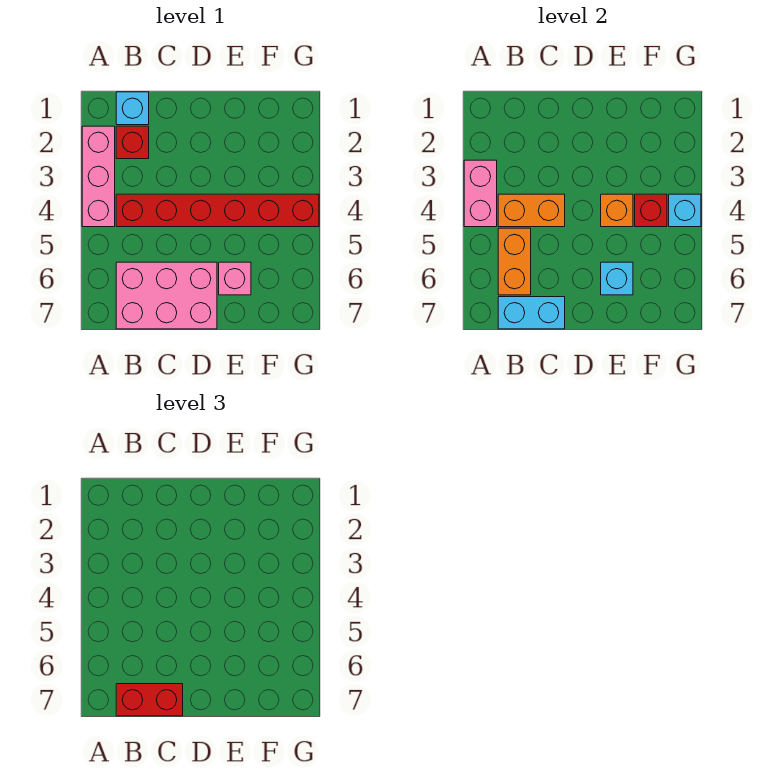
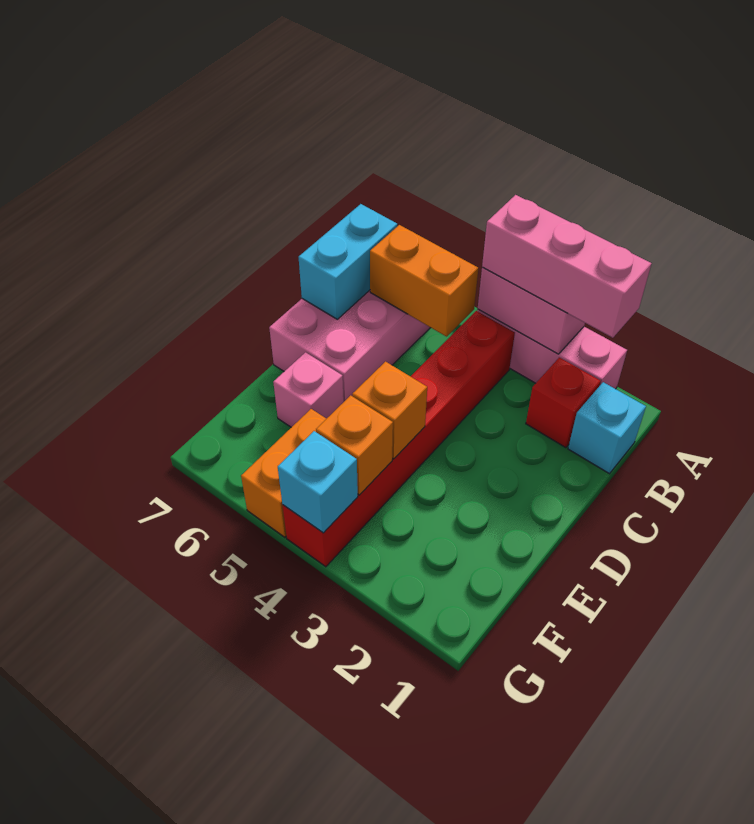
none -> pink brick A2:A4 level 3
orange brick B4:C4 level 2 -> orange brick F5:G5 level 1
red brick B7:C7 level 3 -> none
cyan brick E6 level 2 -> none
red brick F4 level 2 -> orange brick F4 level 2

